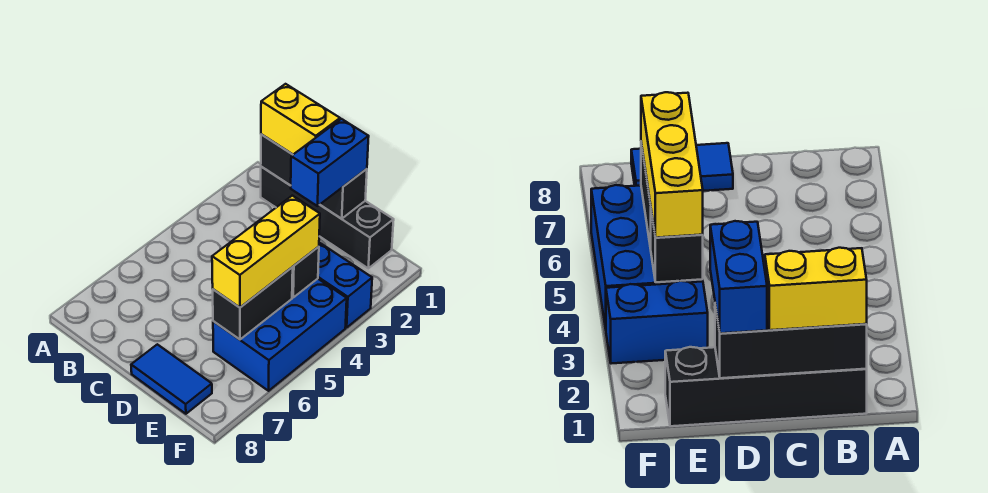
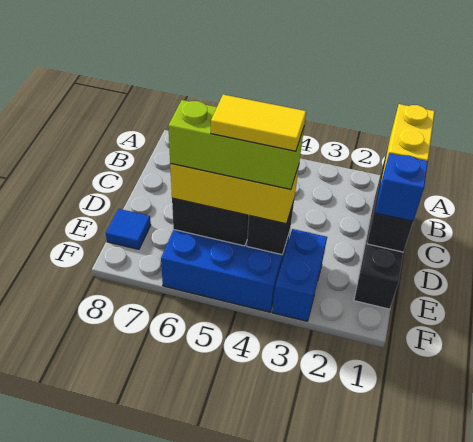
blue brick D1:D2 level 3 -> blue brick D1 level 3
blue tile D8:E8 level 1 -> blue tile E8 level 1
none -> lime brick E4:E6 level 4
none -> yellow tile E4:E5 level 5

